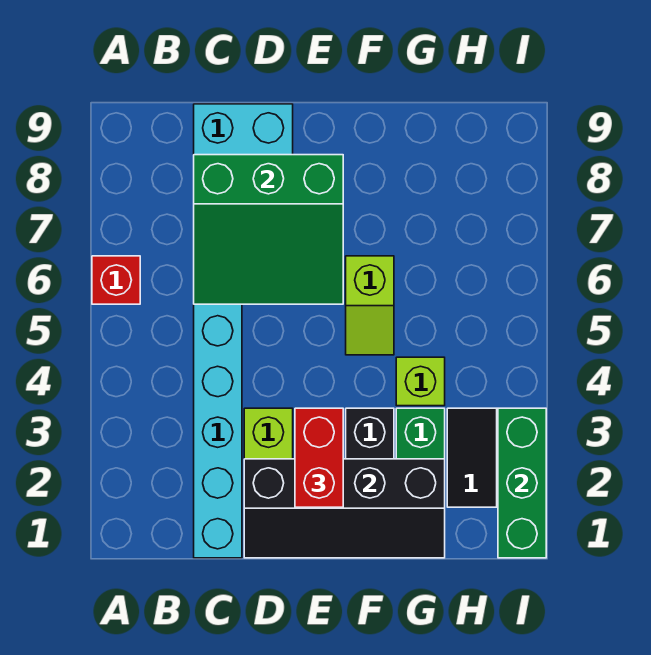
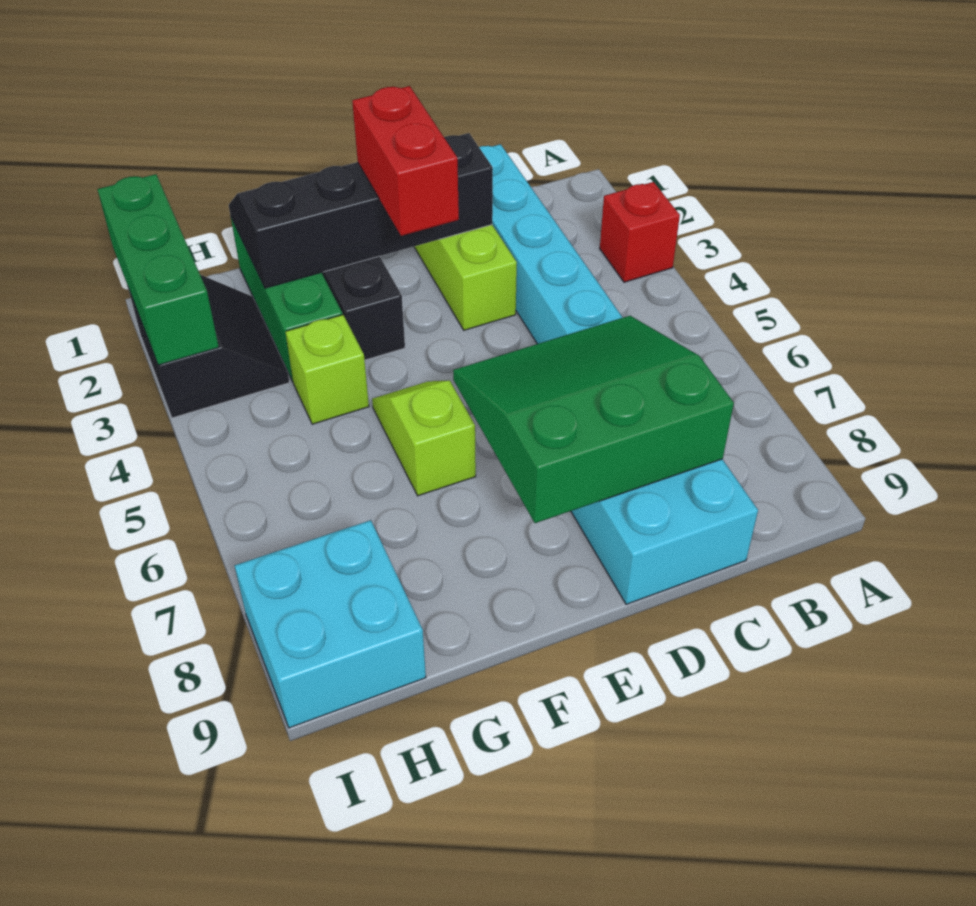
red brick A6 level 1 -> red brick A3 level 1
none -> cyan brick H8:I9 level 1

